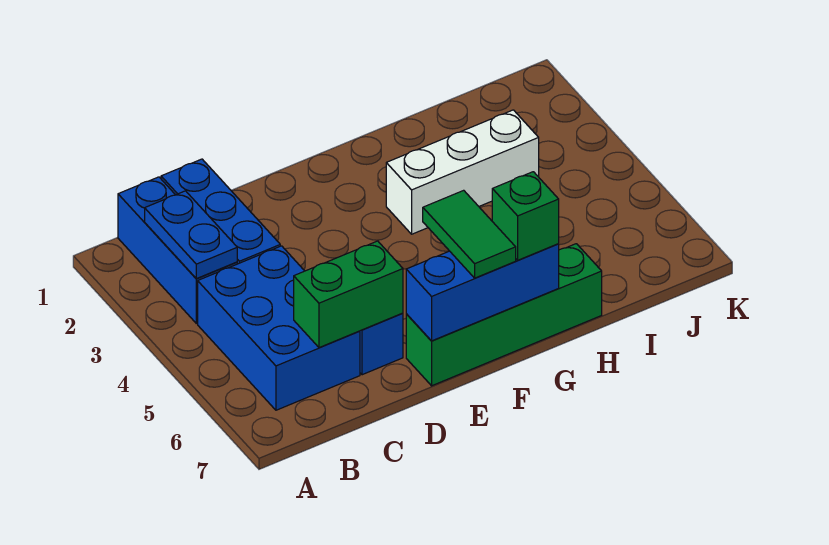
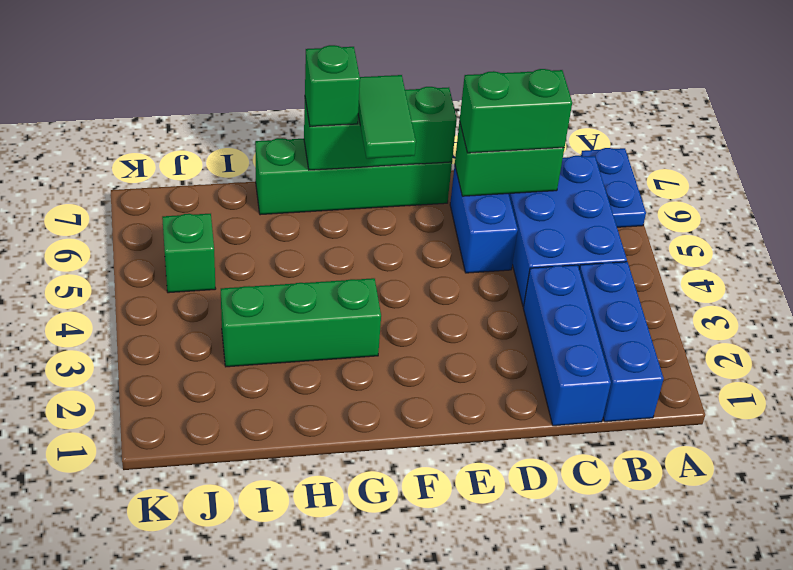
blue plate B2:B3 level 2 -> blue plate A6:A7 level 1
none -> green brick C6:D6 level 3
blue brick E7:G7 level 2 -> green brick E7:G7 level 2
white brick G3:I3 level 1 -> green brick G3:I3 level 1
none -> green brick J5 level 1

